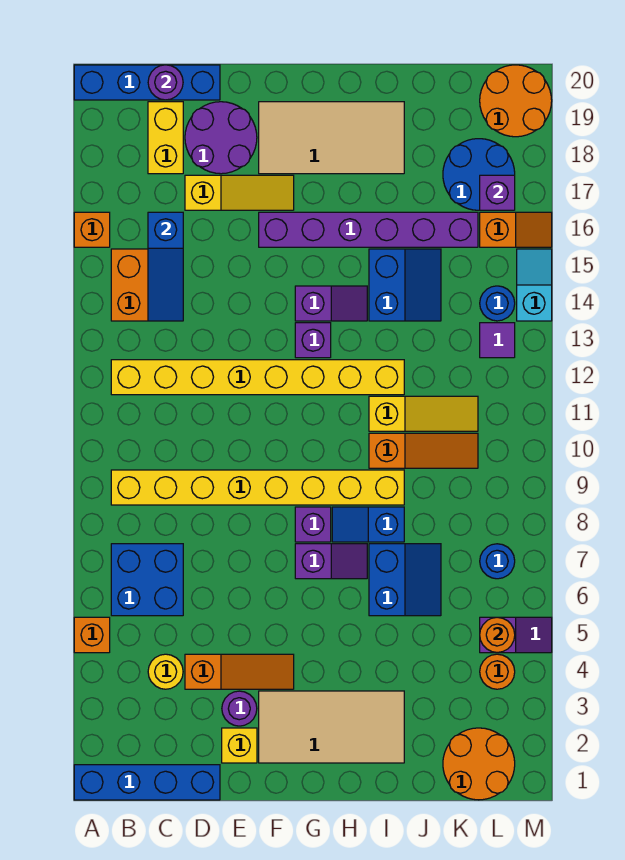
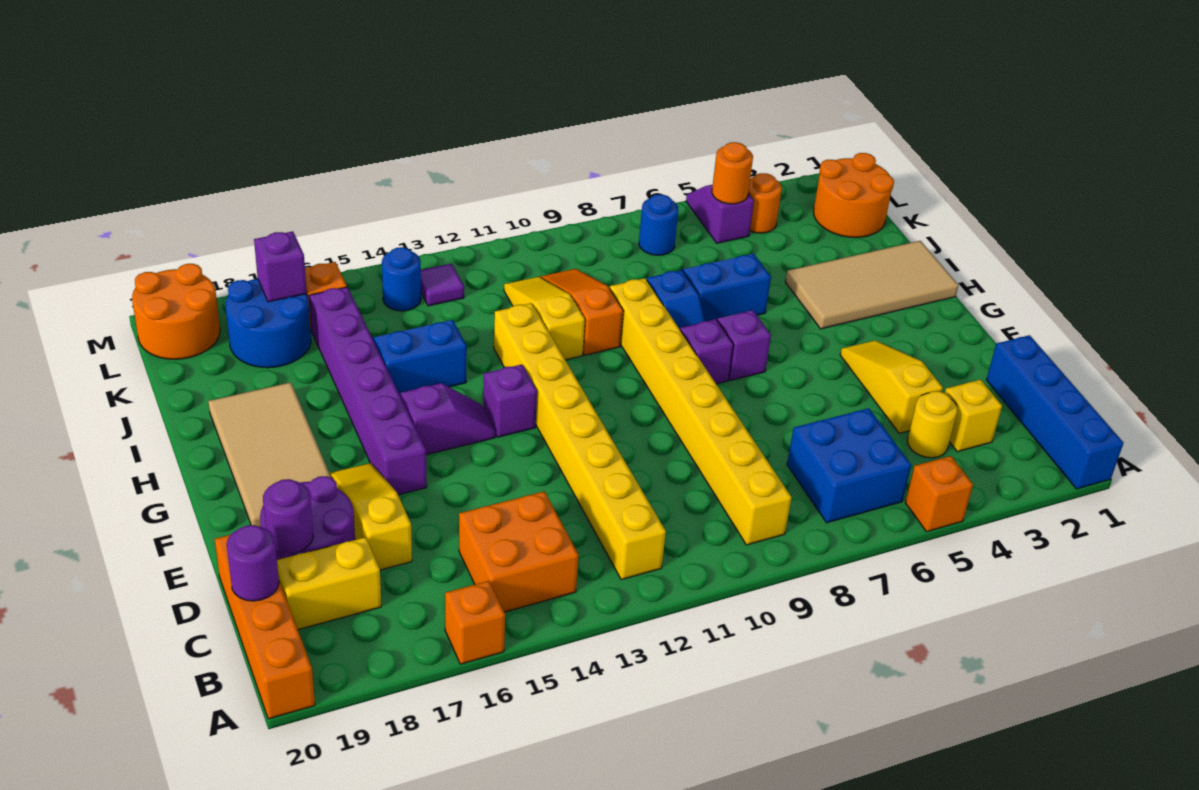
blue brick A20:D20 level 1 -> orange brick A20:D20 level 1
blue slope C14:C16 level 2 top 16 -> none
orange slope D4:F4 level 1 top D -> yellow slope D4:F4 level 1 top D
yellow brick E2 level 1 -> yellow brick C3 level 1
purple round brick E3 level 1 -> purple round brick D19 level 2
tan tile F2:I3 level 1 -> tan tile H1:I4 level 1
purple slope G14:H14 level 1 top G -> purple slope G14:G15 level 1 top 15
cyan slope M14:M15 level 1 top 14 -> none

